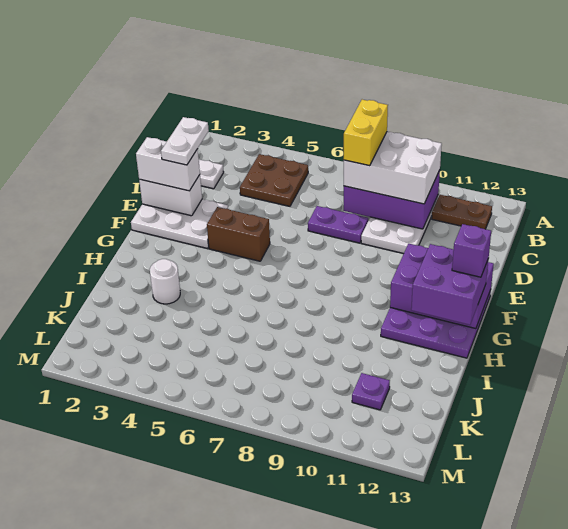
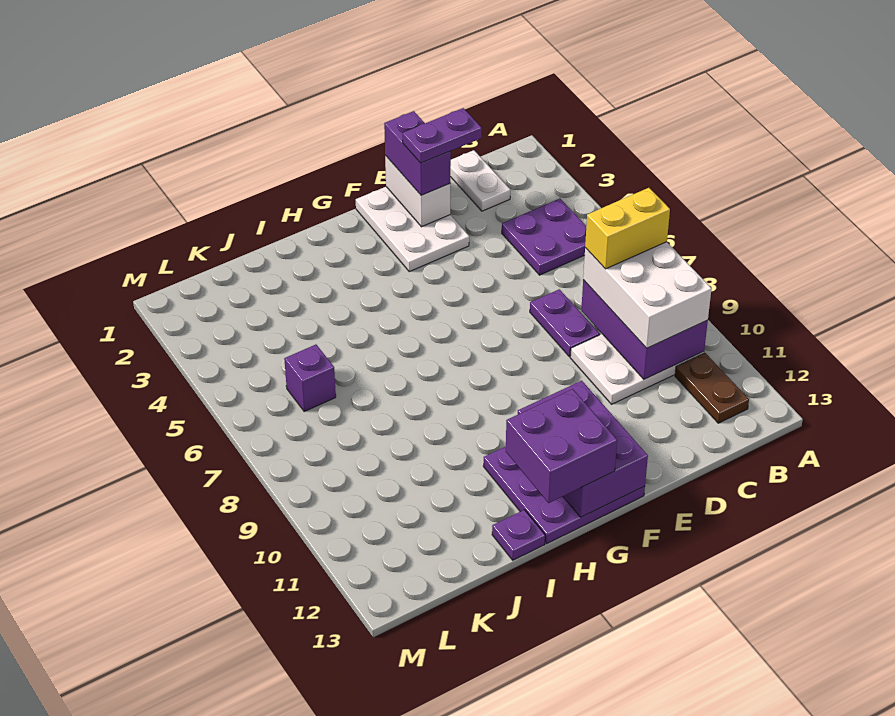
brown plate B4:C5 level 1 -> purple plate B4:C5 level 1
white plate D2:E2 level 4 -> purple plate D2:E2 level 4
white brick E1:E2 level 3 -> purple brick E1:E2 level 3
brown brick F4:F5 level 1 -> none
purple brick G13 level 4 -> purple brick K6 level 1
white round brick I3 level 1 -> none
purple plate K11 level 1 -> purple plate I13 level 1

